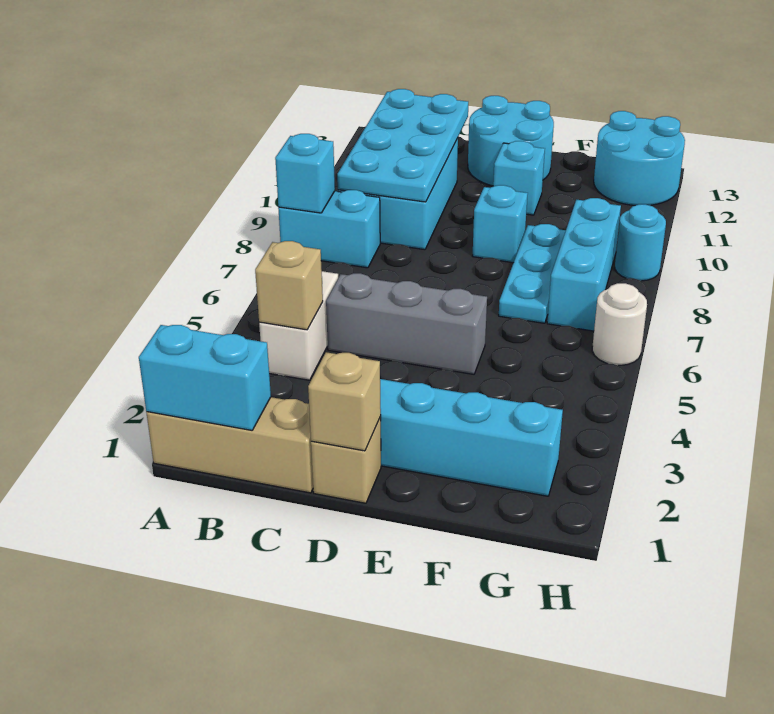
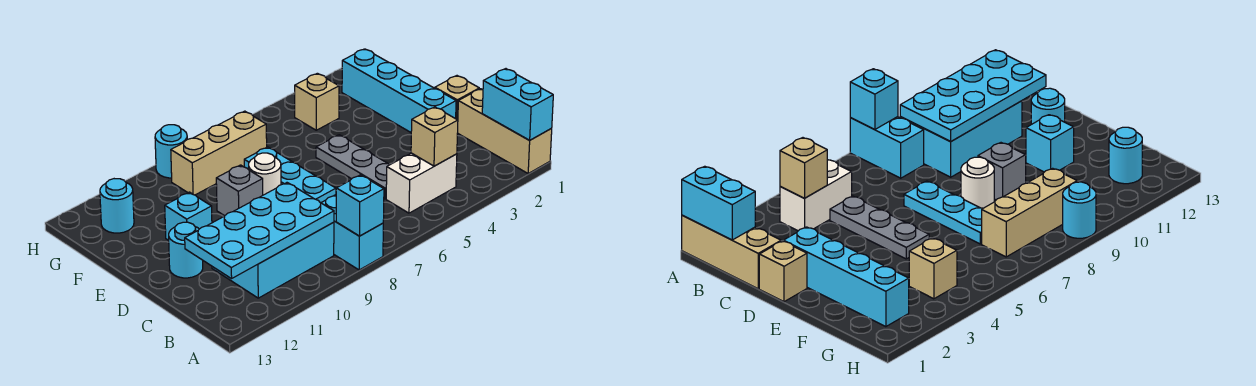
grey brick C5:E5 level 1 -> grey plate C5:E5 level 1
tan brick D1 level 2 -> tan brick G4 level 1
cyan round brick D12:E13 level 1 -> cyan round brick D12 level 1
cyan brick E9 level 1 -> grey brick E9 level 1
cyan plate F7:F9 level 1 -> cyan plate D7:F7 level 1
cyan brick G7:G9 level 1 -> tan brick G7:G9 level 1
cyan round brick G12:H13 level 1 -> cyan round brick G12 level 1
white round brick H6 level 1 -> white round brick E8 level 1

